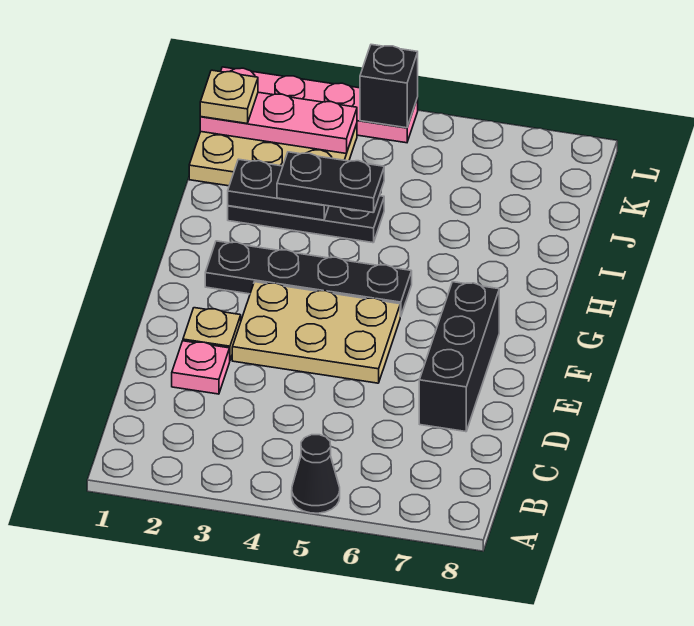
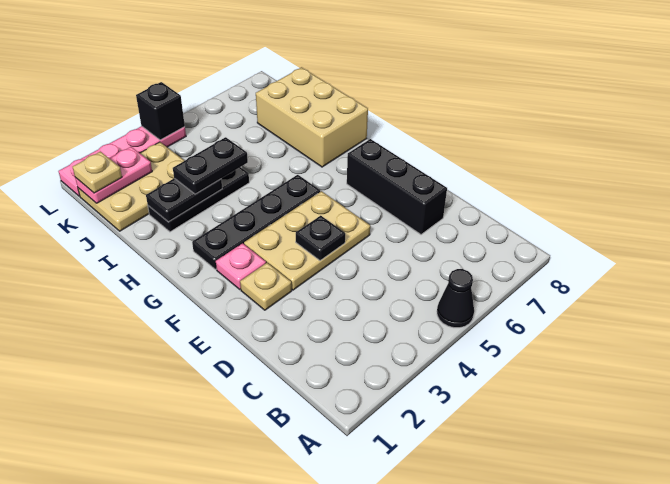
pink plate D2 level 1 -> pink plate F2 level 1
none -> black plate E4 level 2
none -> tan brick H7:J8 level 1
pink plate K1:K3 level 2 -> pink plate K1:K2 level 2

